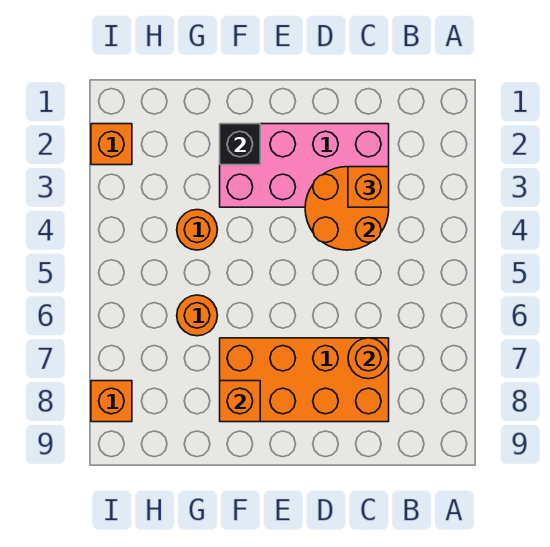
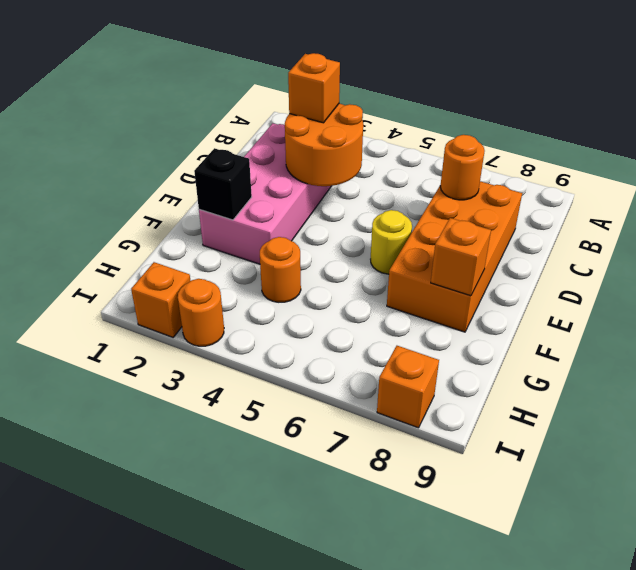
none -> yellow round brick E6 level 1
orange round brick G6 level 1 -> orange round brick I3 level 1

